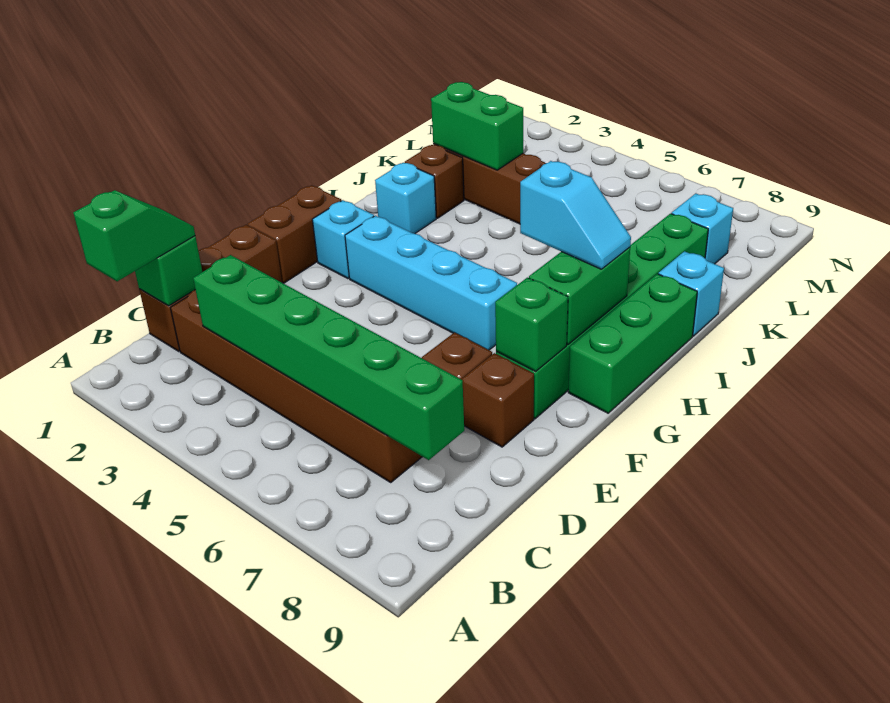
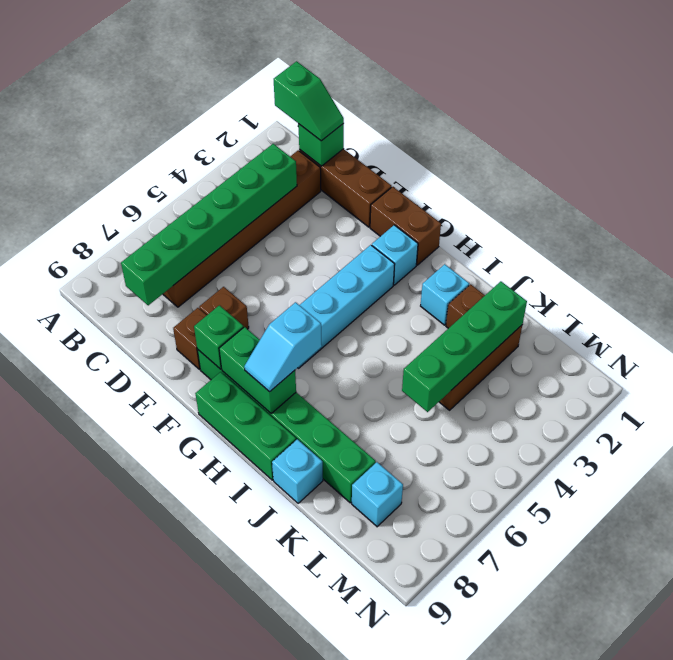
green brick K2:K3 level 2 -> green brick K2:K5 level 2

